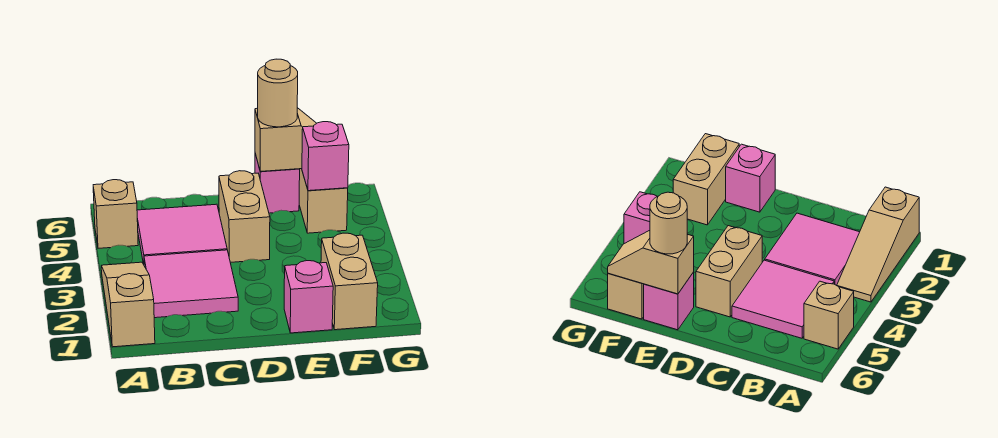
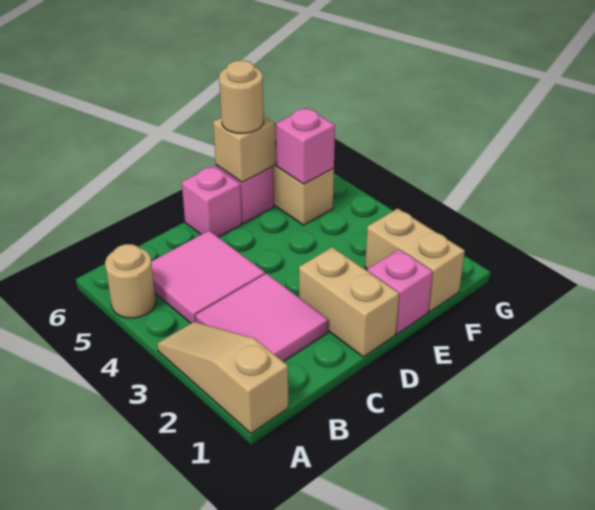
tan brick A5 level 1 -> tan round brick A5 level 1
tan brick D4:D5 level 1 -> tan brick D1:D2 level 1
none -> pink brick D6 level 1

